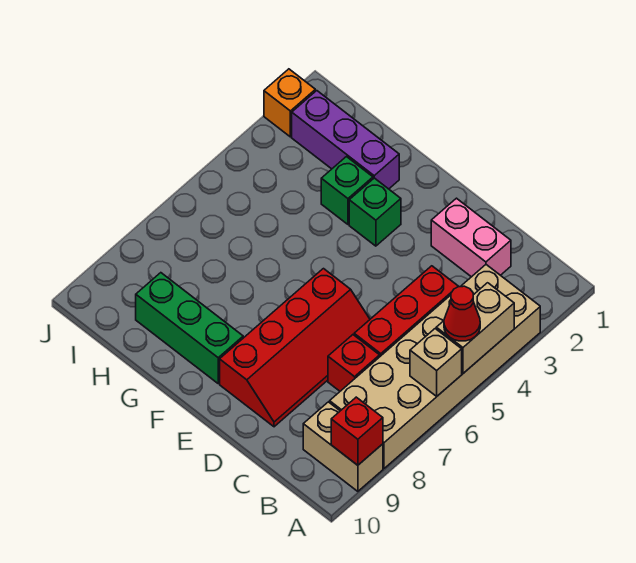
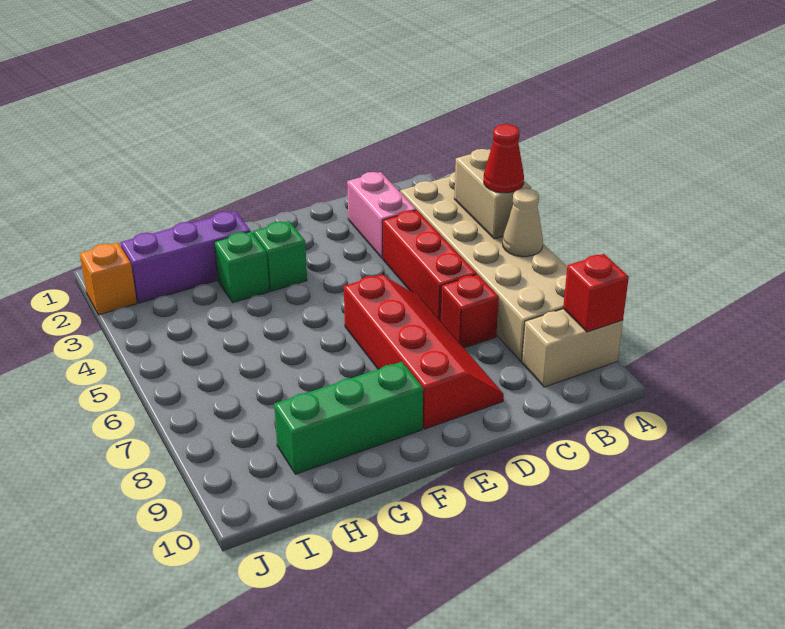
tan brick A6 level 2 -> tan cone A6 level 2
pink brick C2:D2 level 1 -> pink brick C2:C3 level 1

